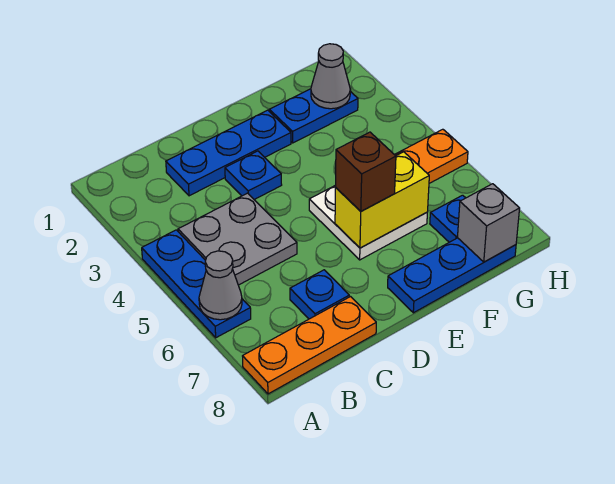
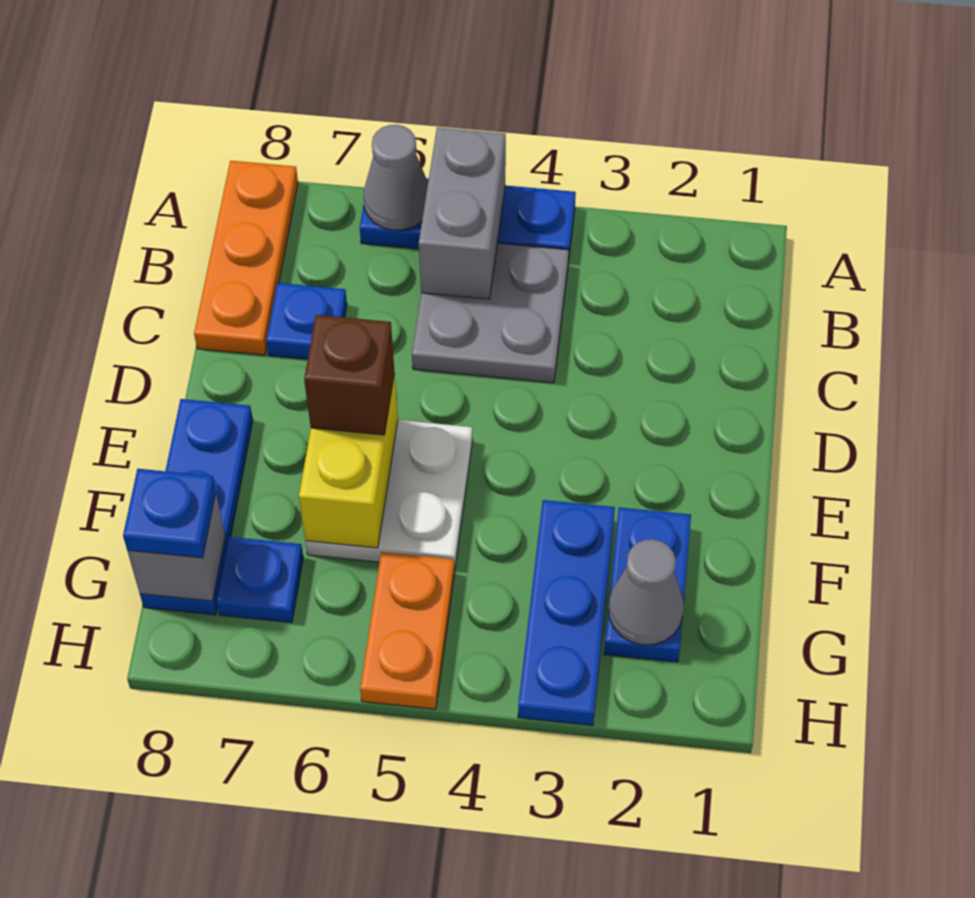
none -> grey brick A5:B5 level 2
blue plate C2:E2 level 1 -> blue plate F3:H3 level 1
blue plate D3 level 1 -> blue plate G8 level 3

